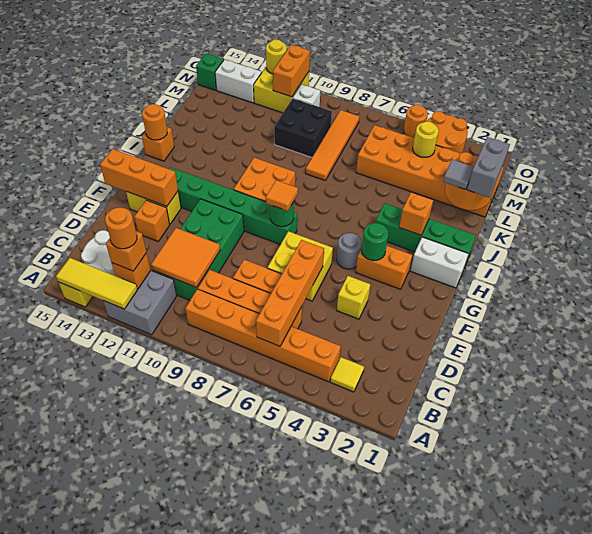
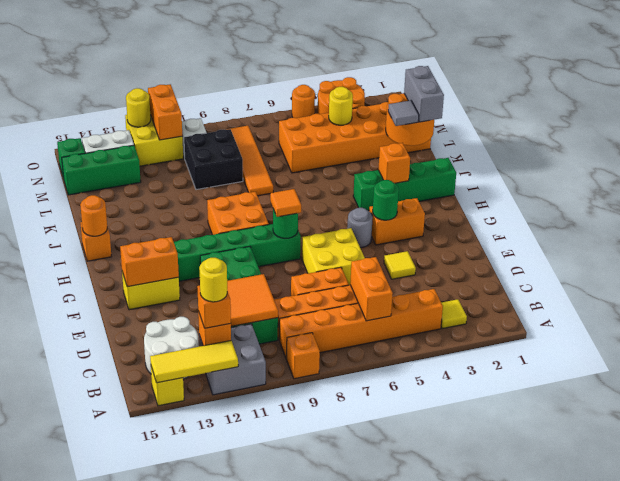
orange brick B6:E6 level 2 -> orange brick B6:C6 level 2
orange round brick B12 level 4 -> yellow round brick B12 level 4
yellow brick E4 level 1 -> yellow tile E4 level 1
orange brick E13 level 1 -> orange brick A9 level 1
orange brick F13:F15 level 2 -> orange brick F13:F14 level 2
white brick H1:H2 level 1 -> none
none -> green brick M13:M15 level 1

